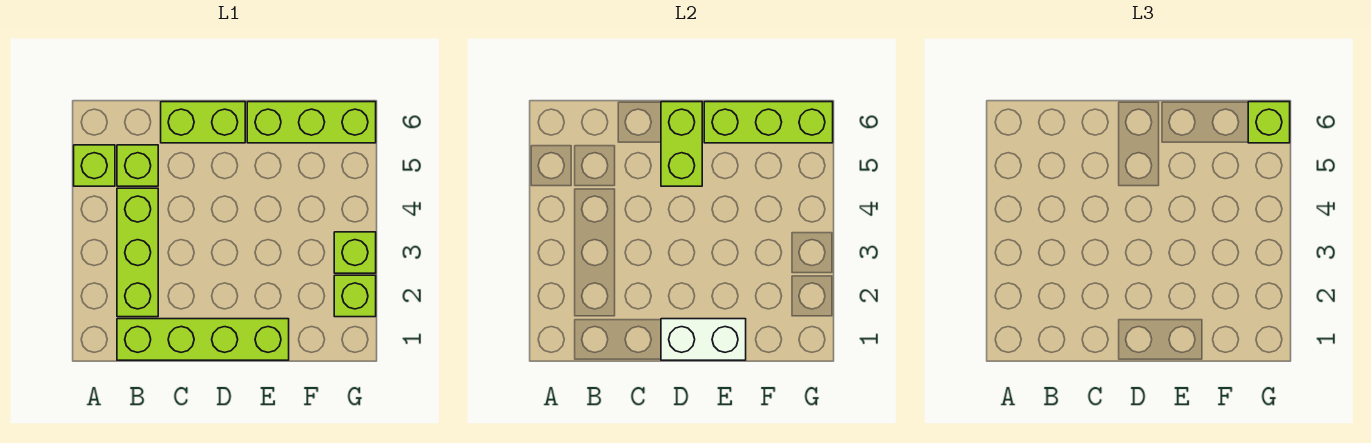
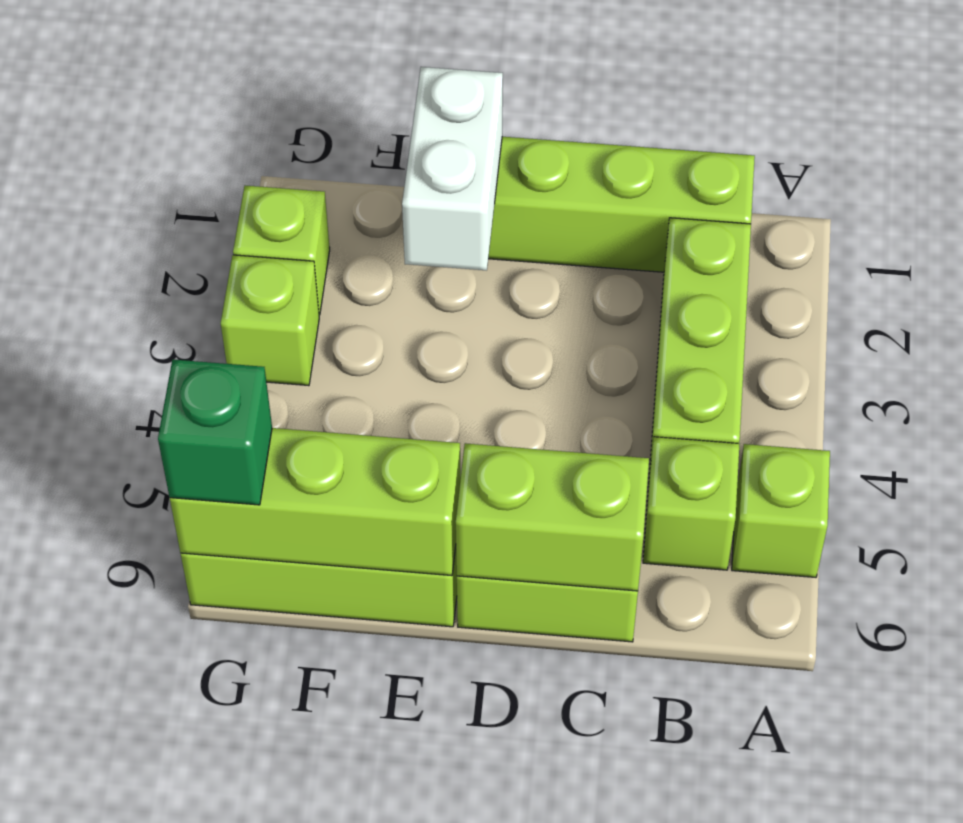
white brick D1:E1 level 2 -> white brick E1:E2 level 2
lime brick D5:D6 level 2 -> lime brick C6:D6 level 2
lime brick G6 level 3 -> green brick G6 level 3

